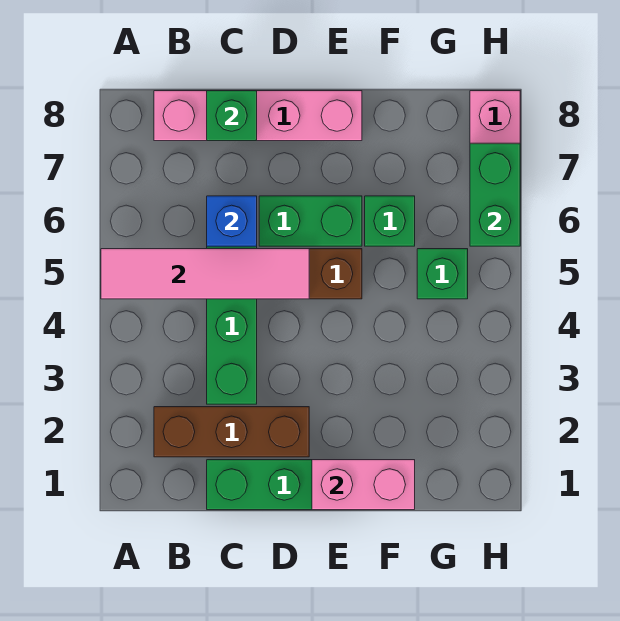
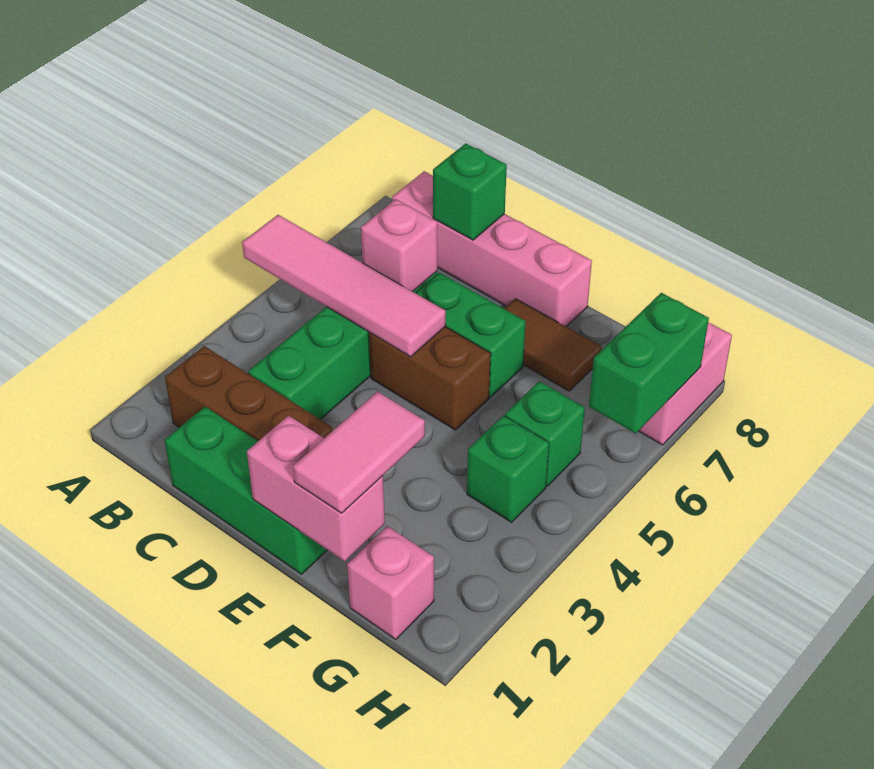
blue brick C6 level 2 -> pink brick C6 level 2
none -> brown tile E7:F7 level 1
none -> pink tile F1:F2 level 3
green brick F6 level 1 -> green brick G4 level 1
none -> pink brick G1 level 1

